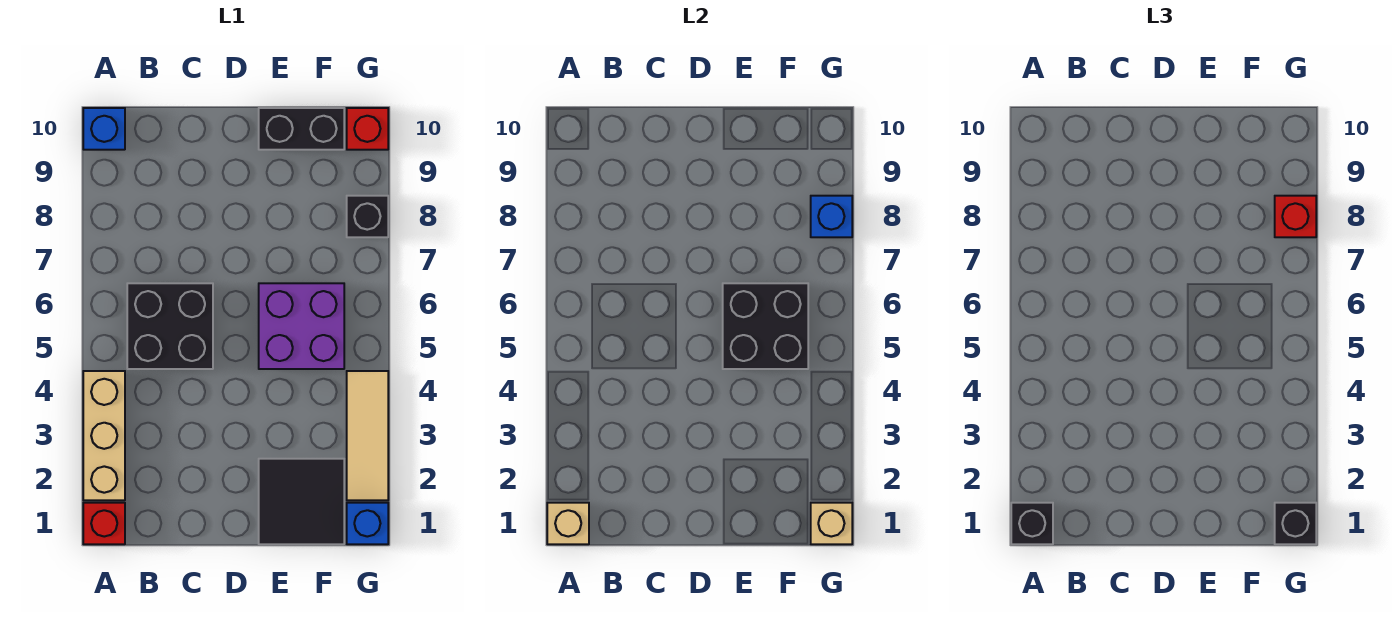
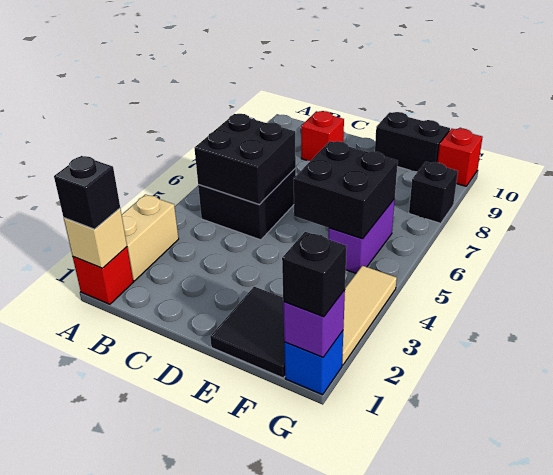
tan brick A2:A4 level 1 -> tan brick A2:A3 level 1
blue brick A10 level 1 -> none
none -> black brick B5:C6 level 2
purple brick E5:F6 level 1 -> purple brick F5:F6 level 1
tan brick G1 level 2 -> purple brick G1 level 2
blue brick G8 level 2 -> none
red brick G8 level 3 -> red brick C9 level 1

